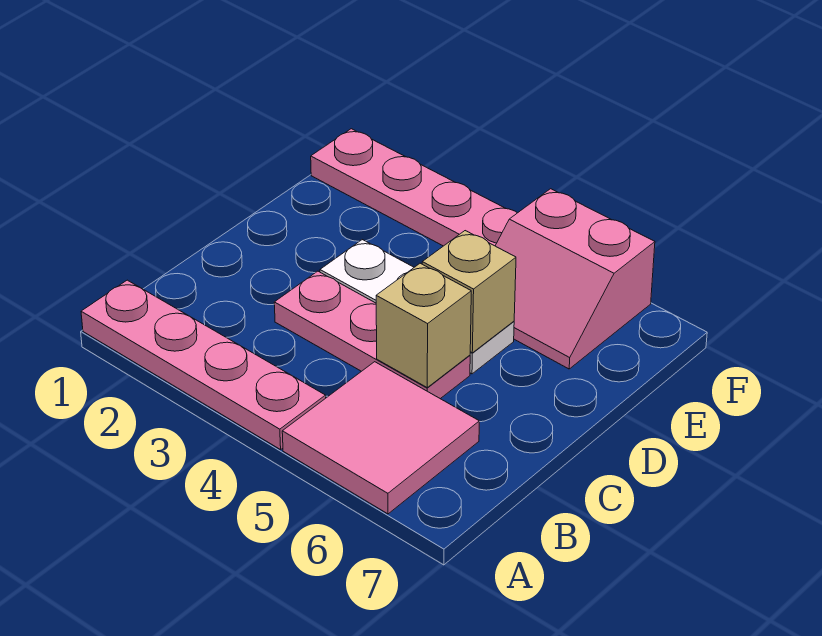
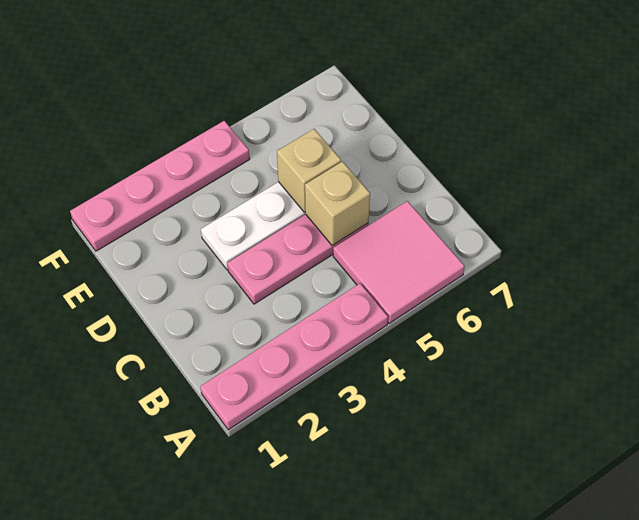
pink slope E5:F6 level 1 top F -> none

